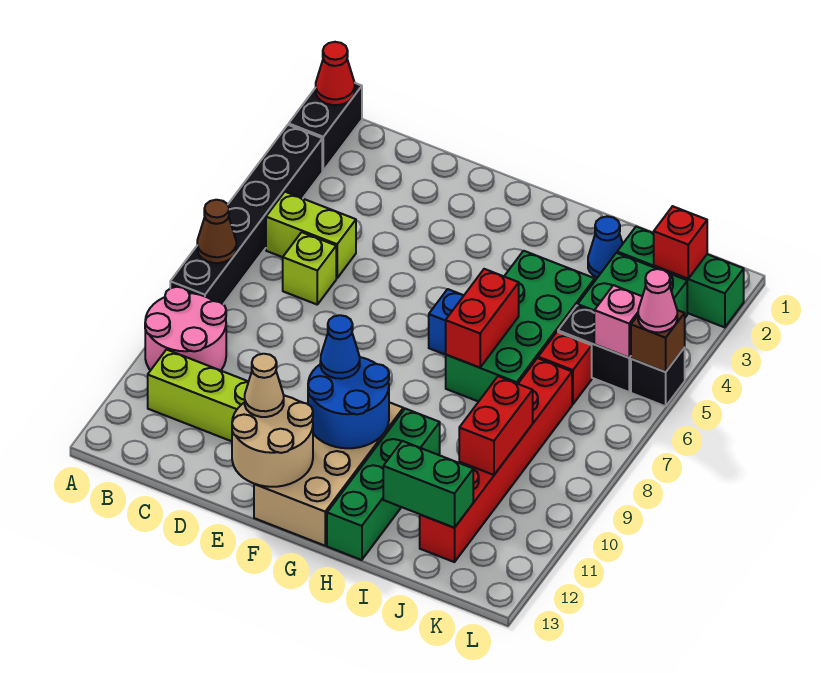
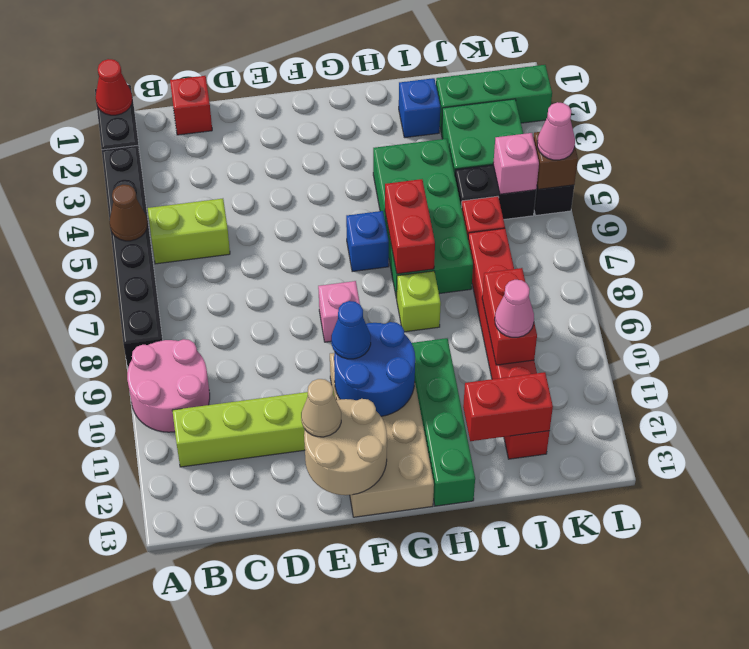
brown cone A7 level 2 -> brown cone A5 level 2
lime brick C6 level 1 -> lime brick H8 level 1
none -> pink brick F8 level 1
blue cone I2 level 1 -> blue brick I2 level 1
green brick I12:J12 level 2 -> red brick I12:J12 level 2
none -> pink cone J10 level 3
red brick K2 level 2 -> red brick C1 level 1

